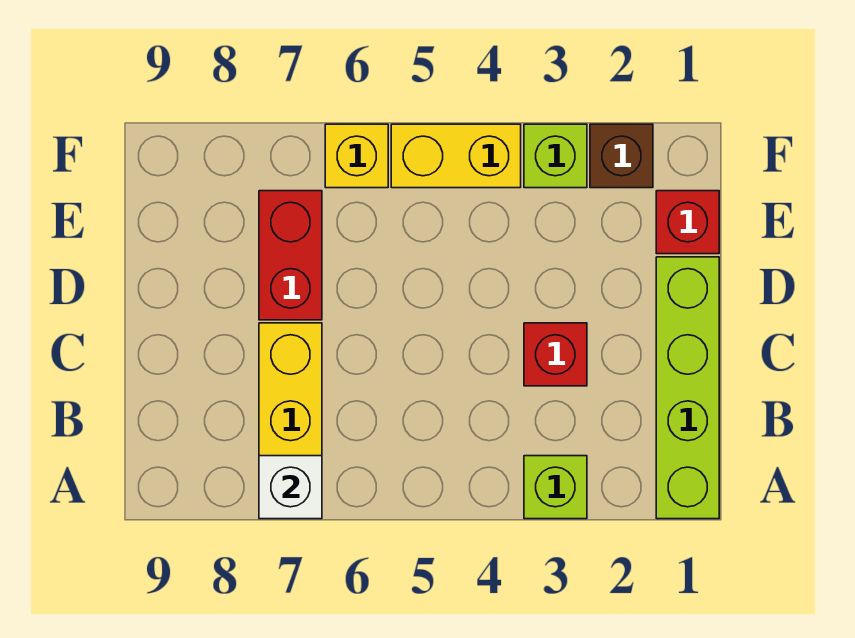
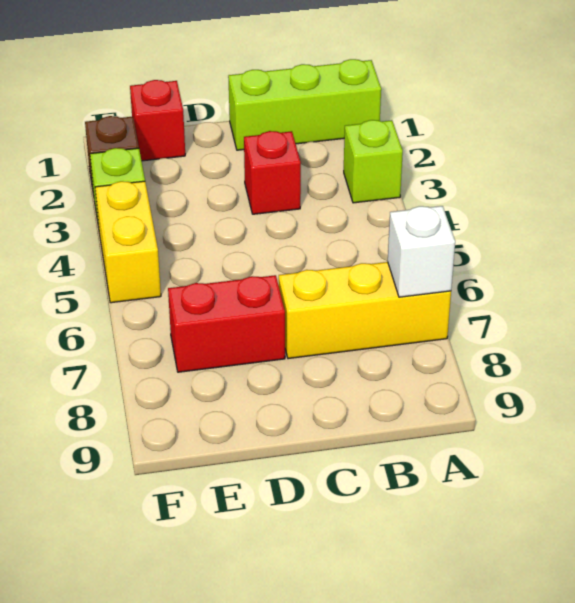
lime brick A1:D1 level 1 -> lime brick A1:C1 level 1
yellow brick F6 level 1 -> none

